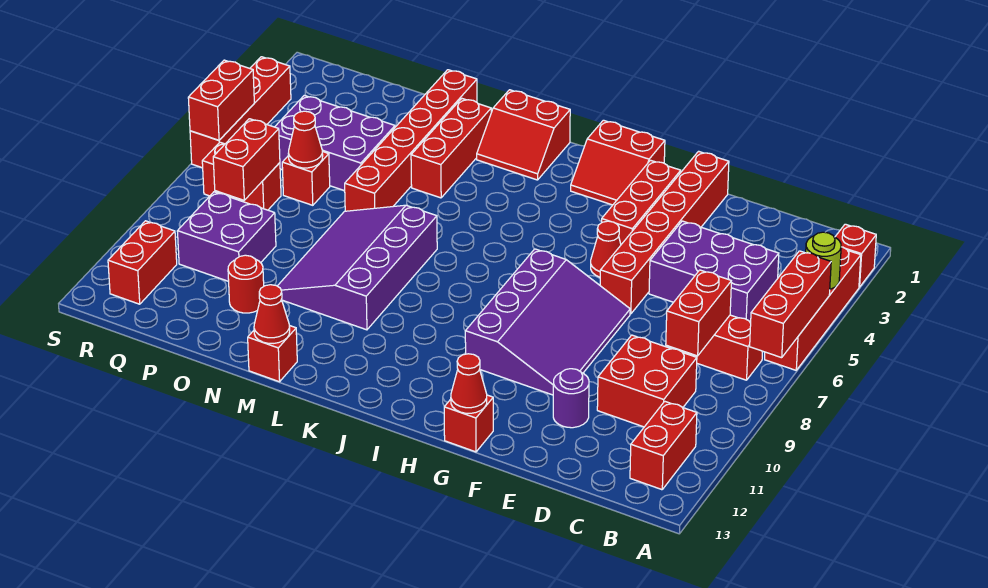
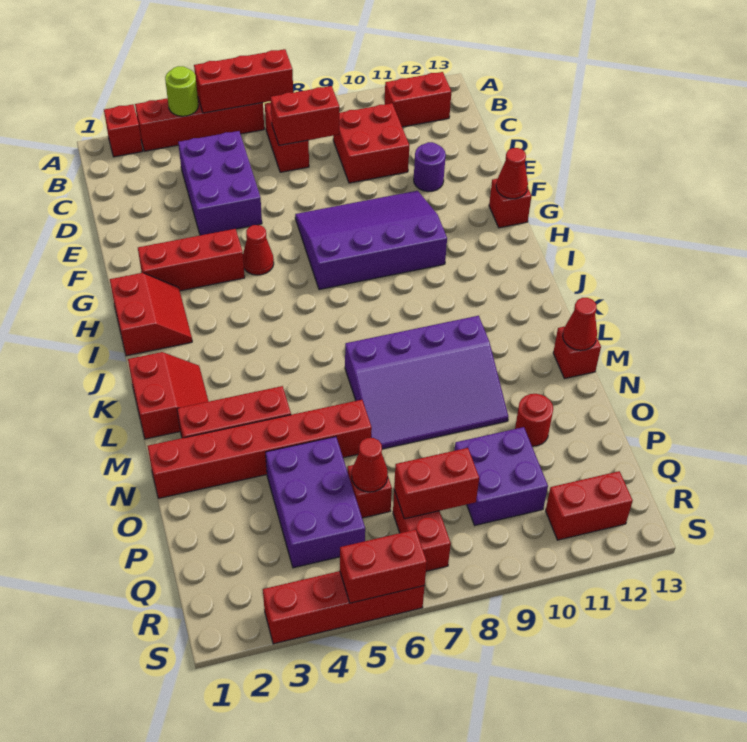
red brick F1:F6 level 1 -> none

